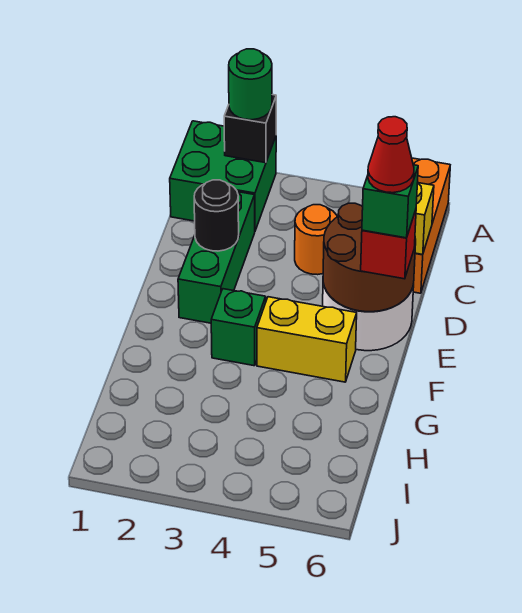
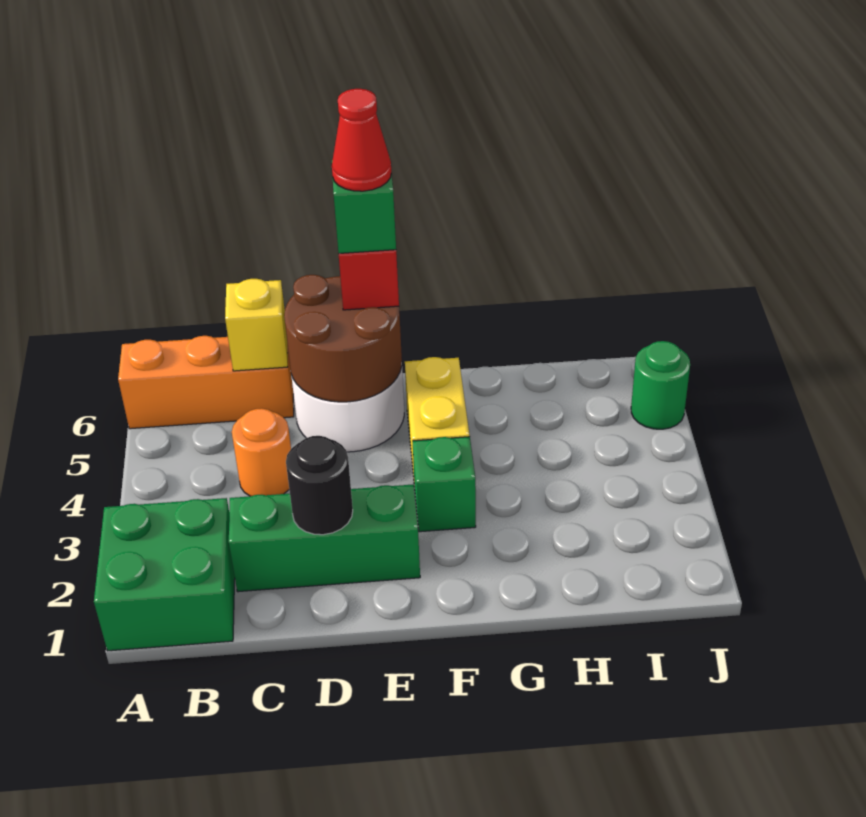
black brick A2 level 2 -> none
green round brick A2 level 3 -> green round brick J5 level 1

